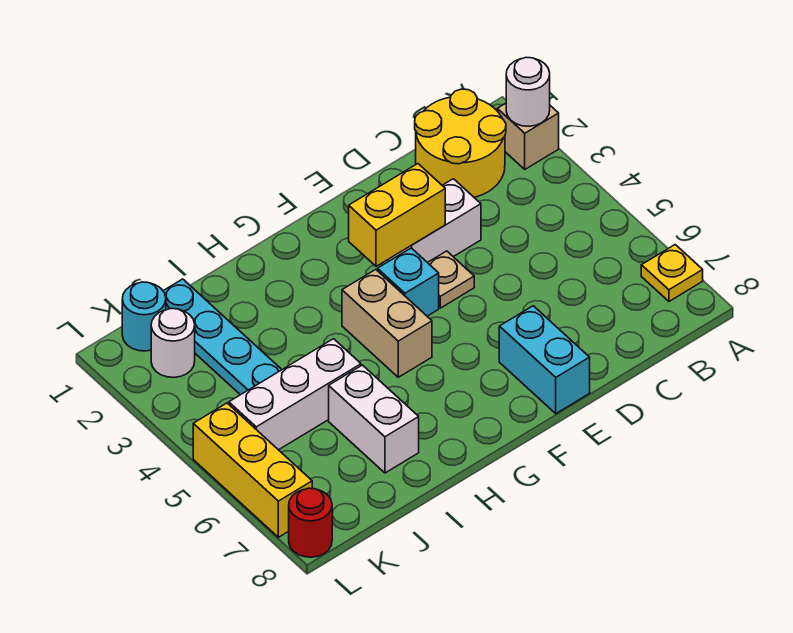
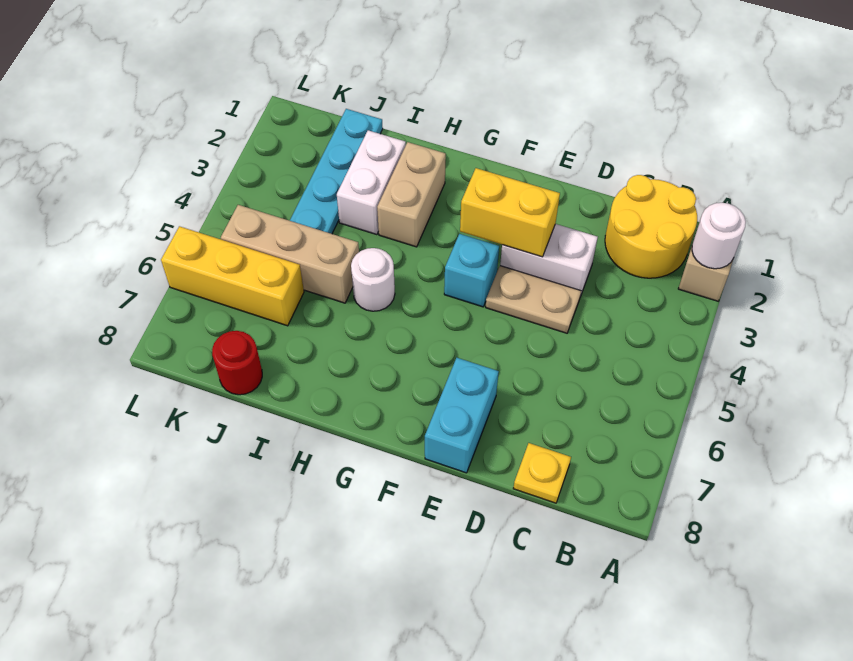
yellow plate A7 level 1 -> yellow plate C8 level 1
tan plate E4 level 1 -> tan plate D4:E4 level 1
tan brick G4:G5 level 1 -> tan brick H2:H3 level 1
white brick I5:K5 level 1 -> tan brick I5:K5 level 1
white brick I6:I7 level 1 -> white brick I2:I3 level 1
cyan round brick K1 level 1 -> none
white round brick K2 level 1 -> white round brick H5 level 1
yellow brick L5:L7 level 1 -> yellow brick J6:L6 level 1
red round brick L8 level 1 -> red round brick J8 level 1

